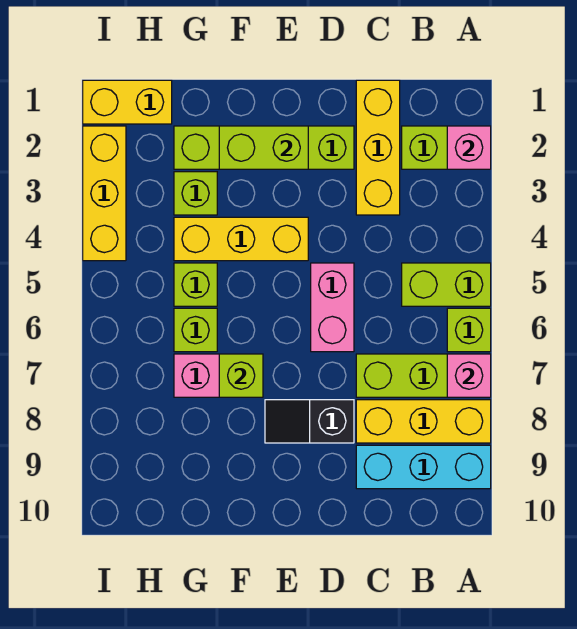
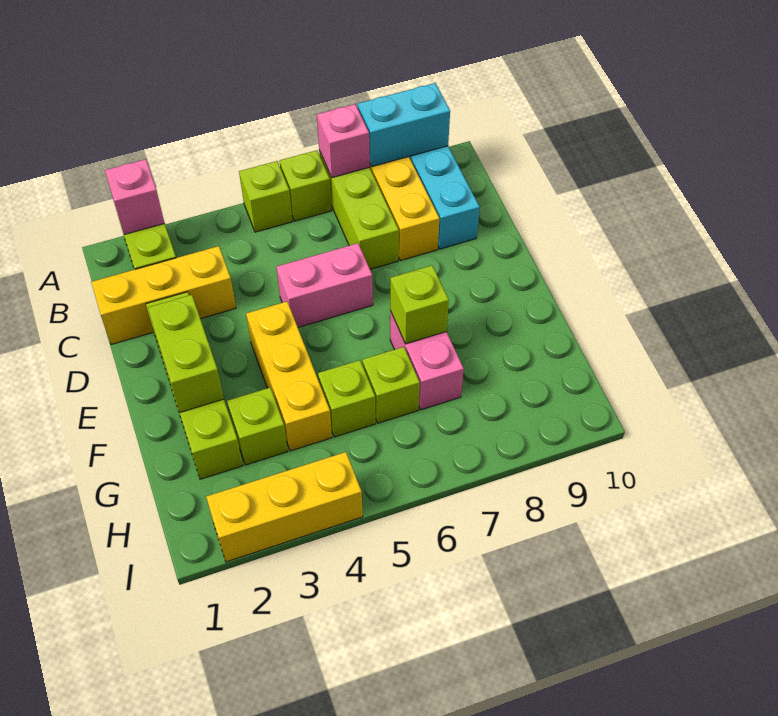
lime brick A5:B5 level 1 -> lime brick A5 level 1
none -> cyan brick A8:A9 level 2
black slope D8:E8 level 1 top D -> none
yellow brick H1:I1 level 1 -> none

